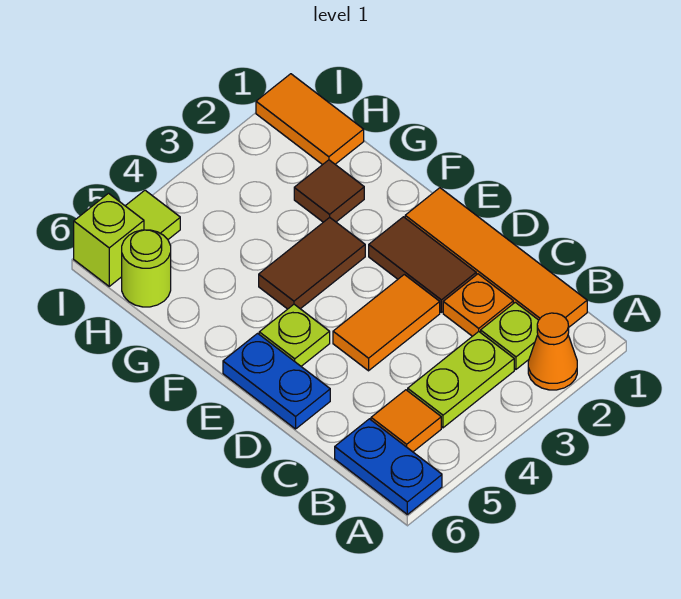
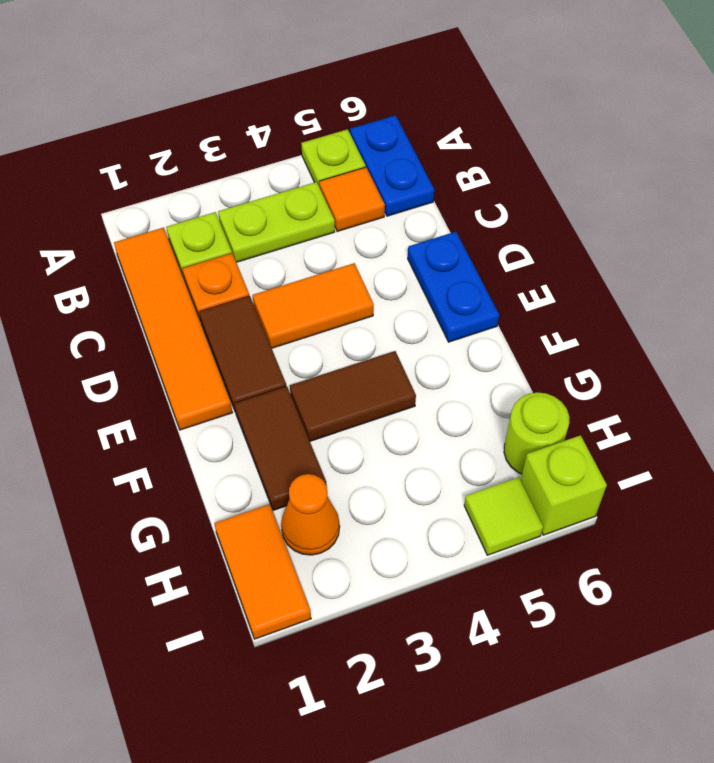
orange cone A2 level 1 -> orange cone H2 level 1
lime plate E5 level 1 -> lime plate A5 level 1
brown tile G2 level 1 -> brown tile F2:G2 level 1

